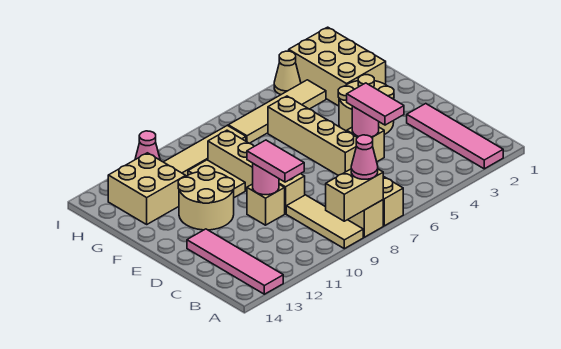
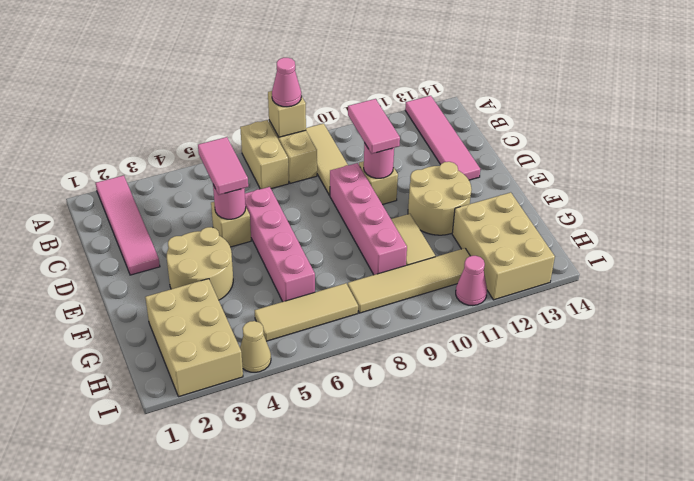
tan brick A8:A9 level 2 -> tan brick A8 level 2
tan brick D6:G6 level 1 -> pink brick D6:G6 level 1
tan brick D9:G9 level 1 -> pink brick D9:G9 level 1
tan brick G12:H13 level 1 -> tan brick G12:I13 level 1
tan tile H4:H7 level 1 -> tan tile H5:H7 level 1

